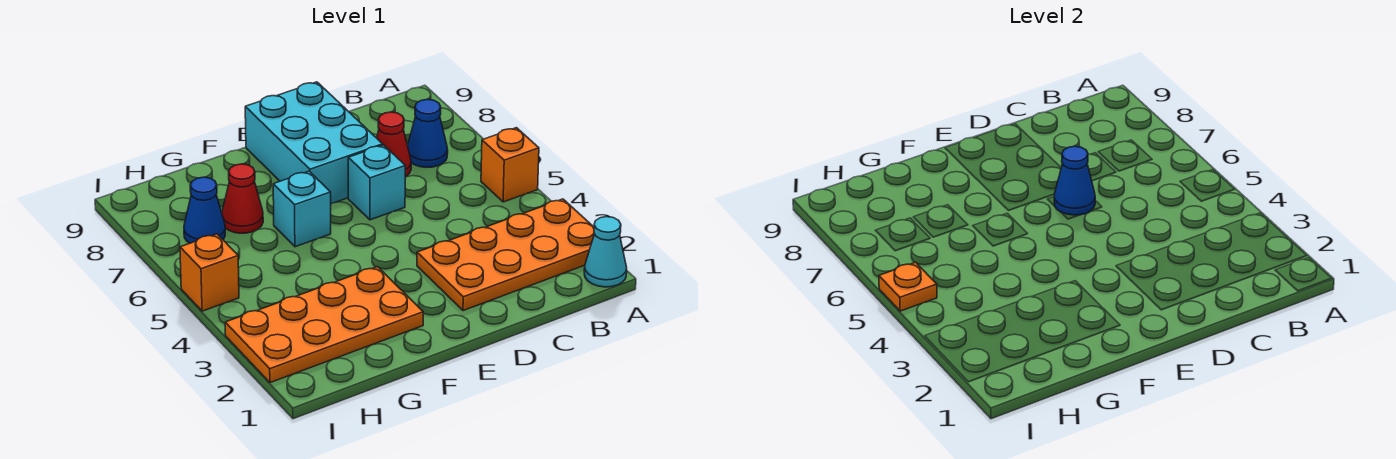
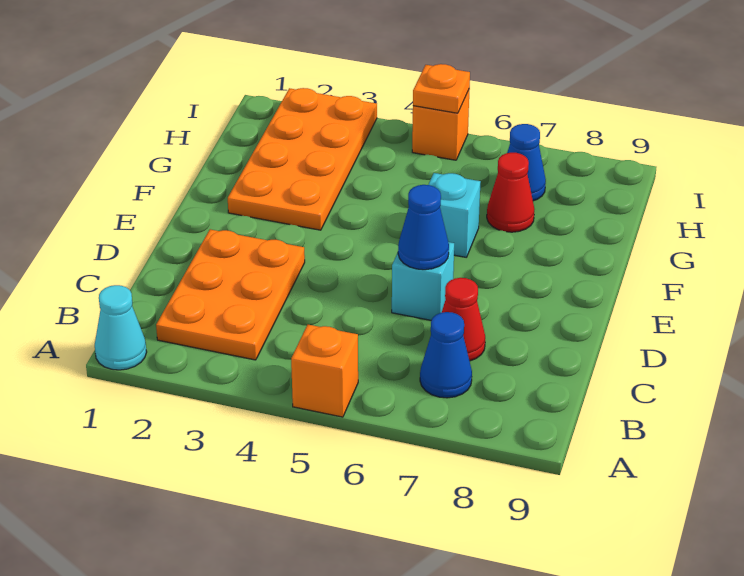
orange plate A2:D3 level 1 -> orange plate B2:D3 level 1
cyan brick D7:E9 level 1 -> none

